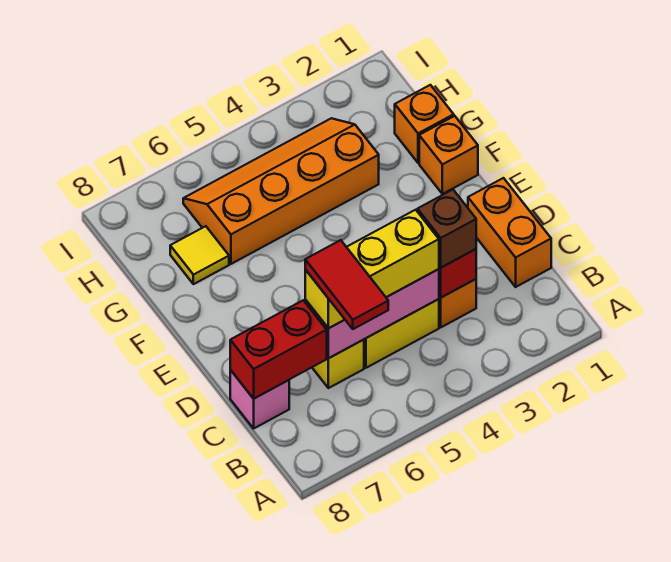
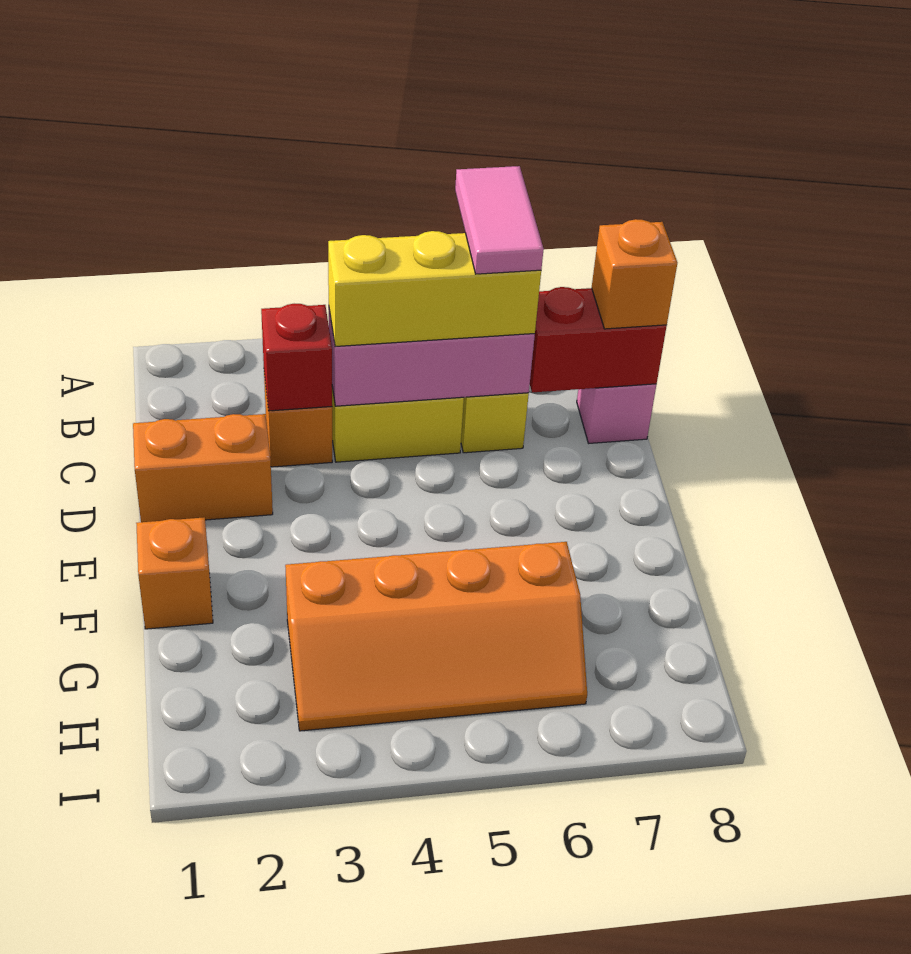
red tile B6:C6 level 4 -> pink tile B6:C6 level 4
orange brick C1:D1 level 1 -> orange brick D1:D2 level 1
brown brick C3 level 3 -> none
orange brick G1 level 1 -> orange brick C8 level 3
yellow tile G7 level 1 -> none

